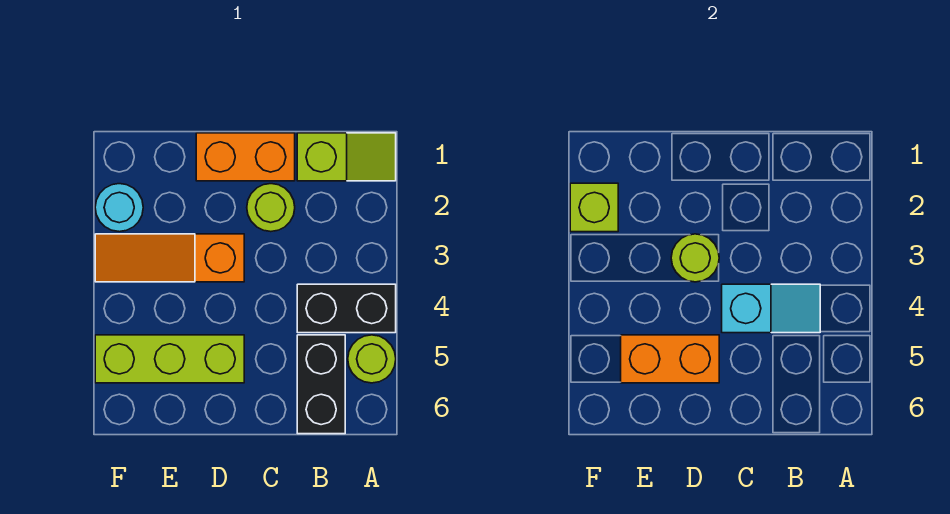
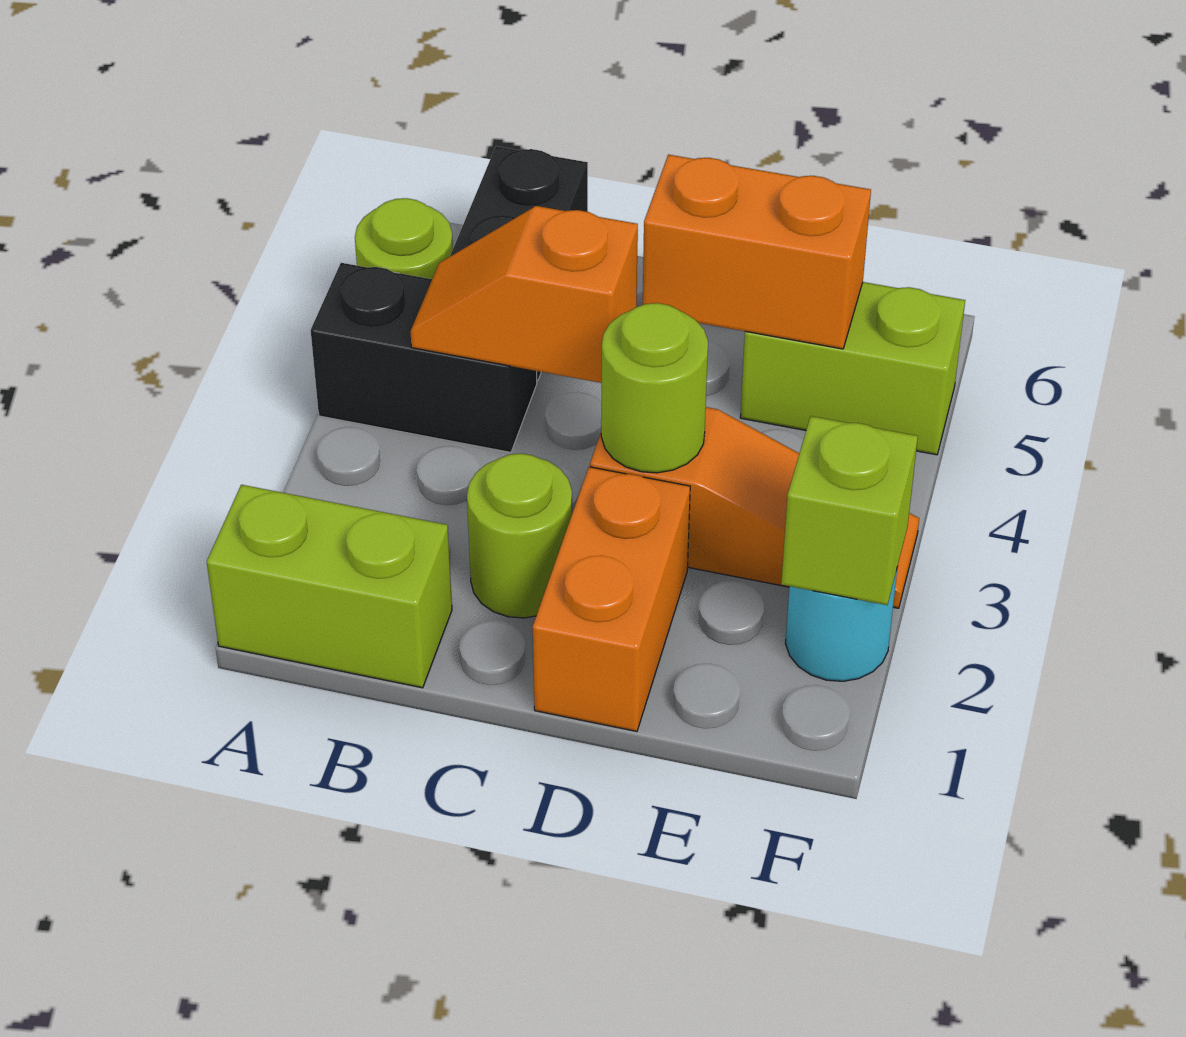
lime slope A1:B1 level 1 top B -> lime brick A1:B1 level 1
cyan slope B4:C4 level 2 top C -> orange slope B4:C4 level 2 top C
orange brick C1:D1 level 1 -> orange brick D1:D2 level 1
lime brick D5:F5 level 1 -> lime brick E5:F5 level 1

